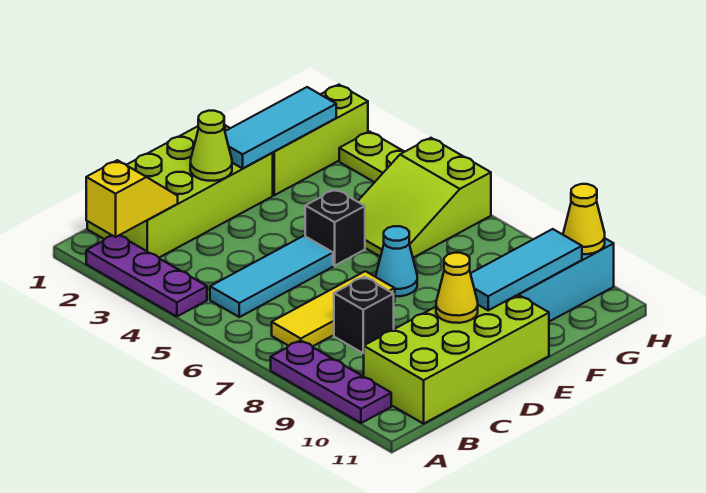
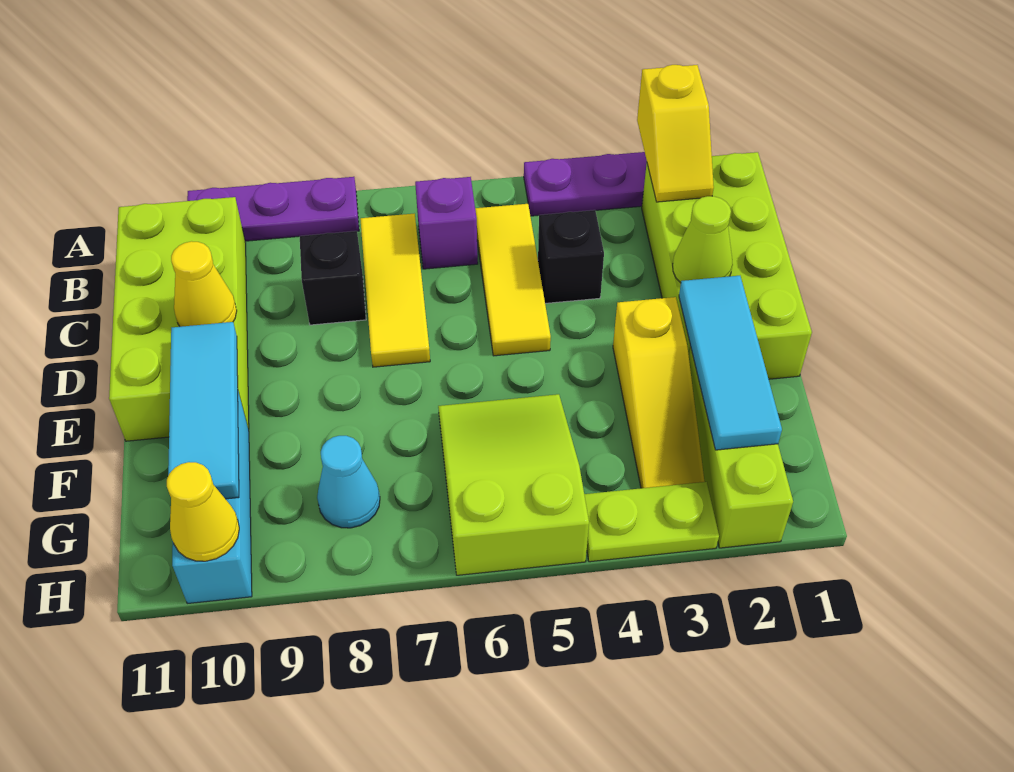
cyan tile B5:D5 level 1 -> yellow tile B5:D5 level 1
none -> purple brick B6 level 1
none -> yellow slope E3:G3 level 1 top E
black brick E5 level 1 -> black brick C4 level 1
cyan cone E7 level 1 -> cyan cone G8 level 1

